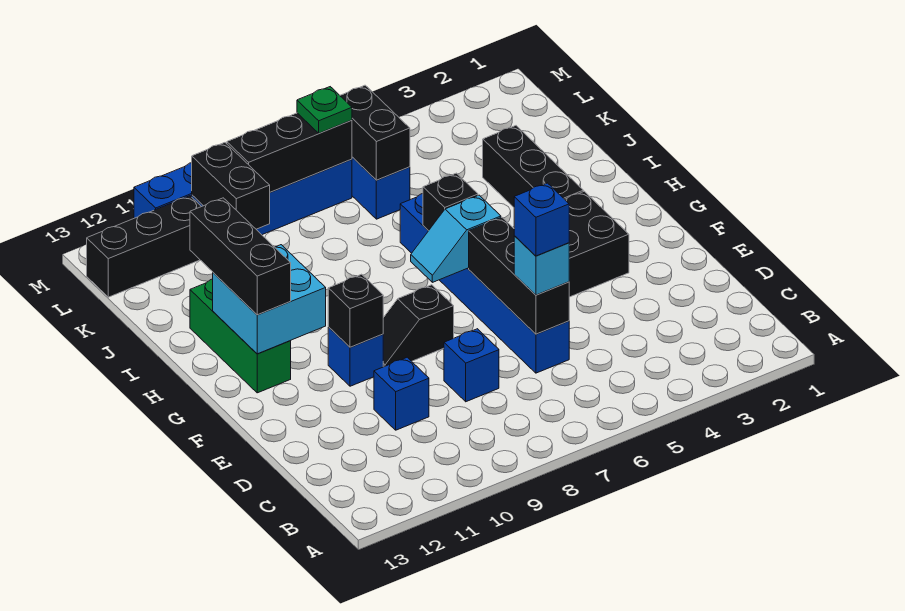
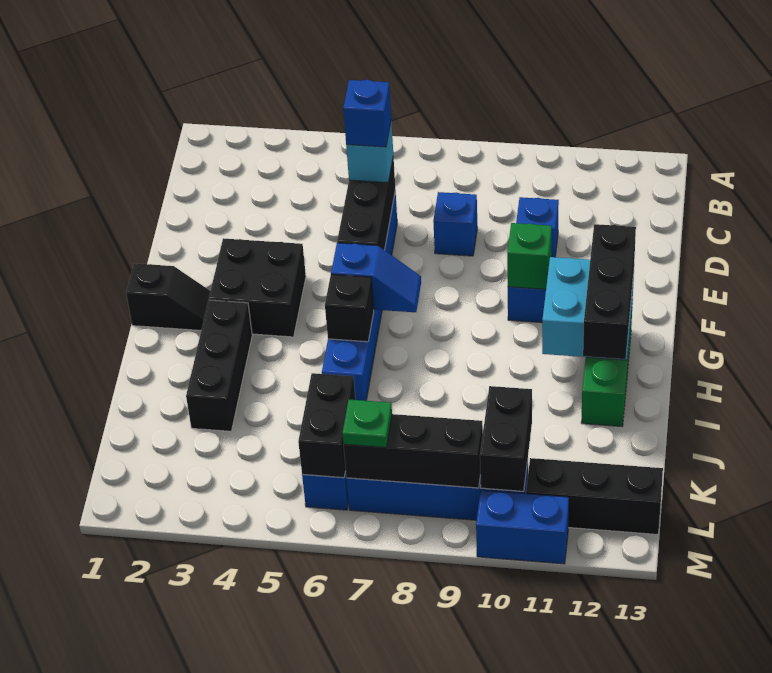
black slope F8:F9 level 1 top 8 -> black slope G1:G2 level 1 top 1
black brick F10 level 2 -> green brick F10 level 2
cyan slope G6:G7 level 2 top 6 -> blue slope G6:G7 level 2 top 6

